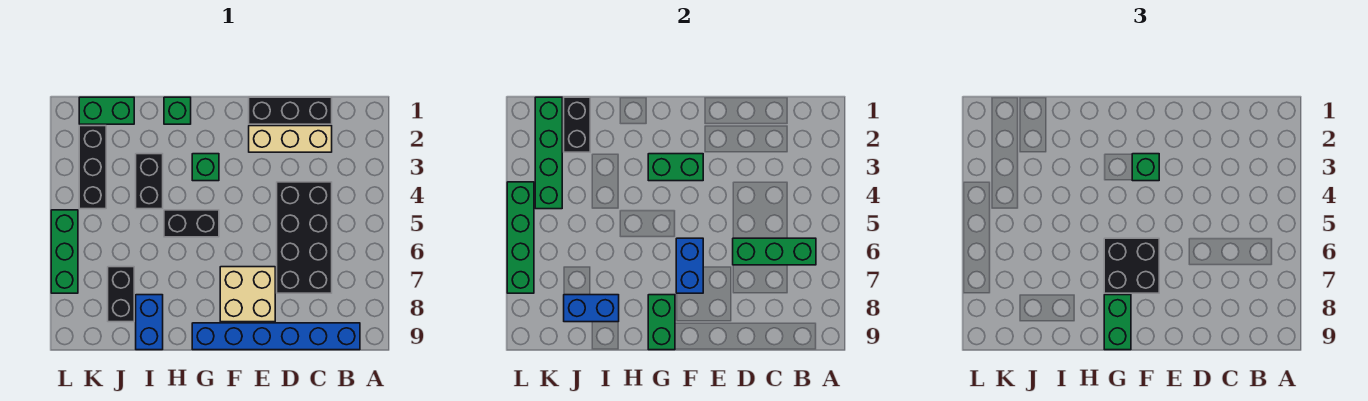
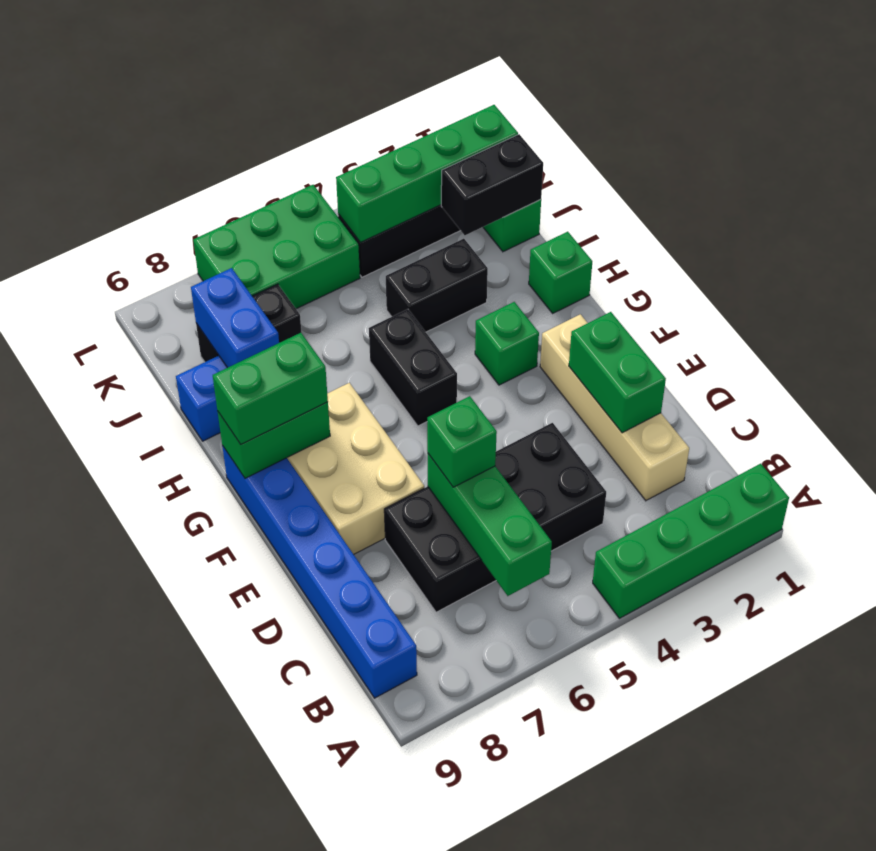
black brick C1:E1 level 1 -> none
tan brick C2:E2 level 1 -> tan brick C2:F2 level 1
tan brick E7:F8 level 1 -> tan brick E7:G8 level 1
green brick F3:G3 level 2 -> green brick D2:E2 level 2
green brick F3 level 3 -> green brick D6 level 3
blue brick F6:F7 level 2 -> none
black brick F6:G7 level 3 -> none
green brick L4:L7 level 2 -> green brick A1:A4 level 1
green brick L5:L7 level 1 -> green brick K5:L7 level 1

